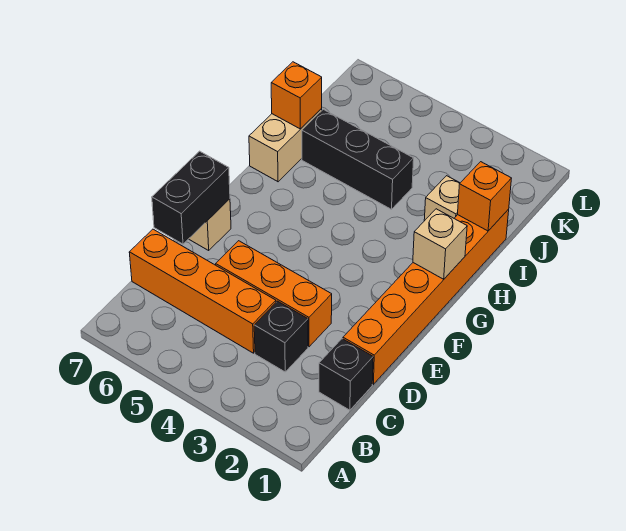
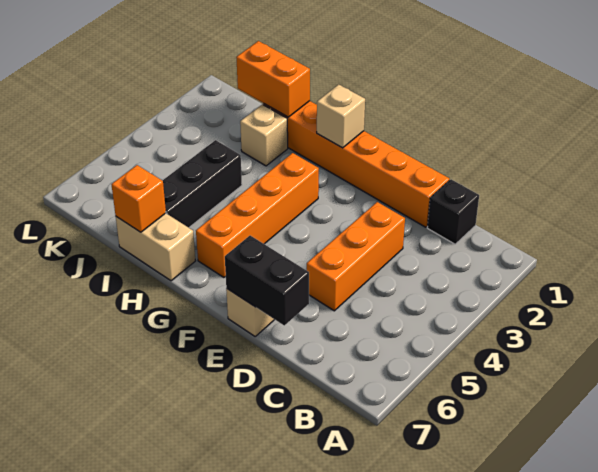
black brick C3 level 1 -> none
orange brick C4:C7 level 1 -> orange brick G3:G6 level 1
orange brick I1 level 2 -> orange brick I1:J1 level 2

